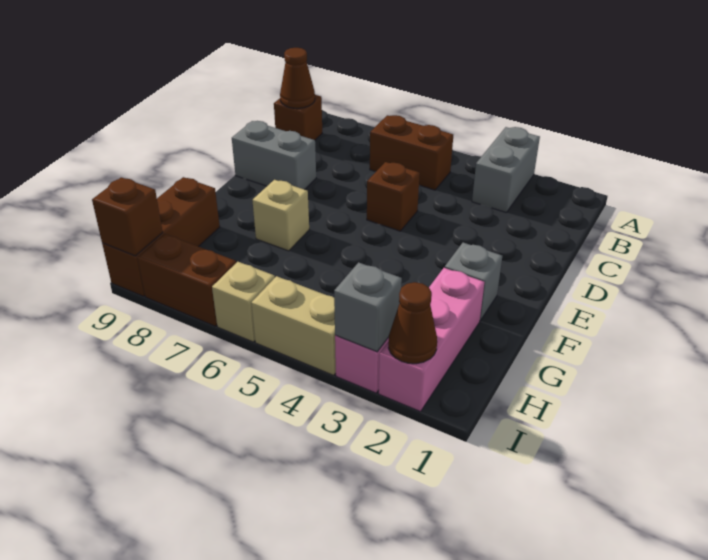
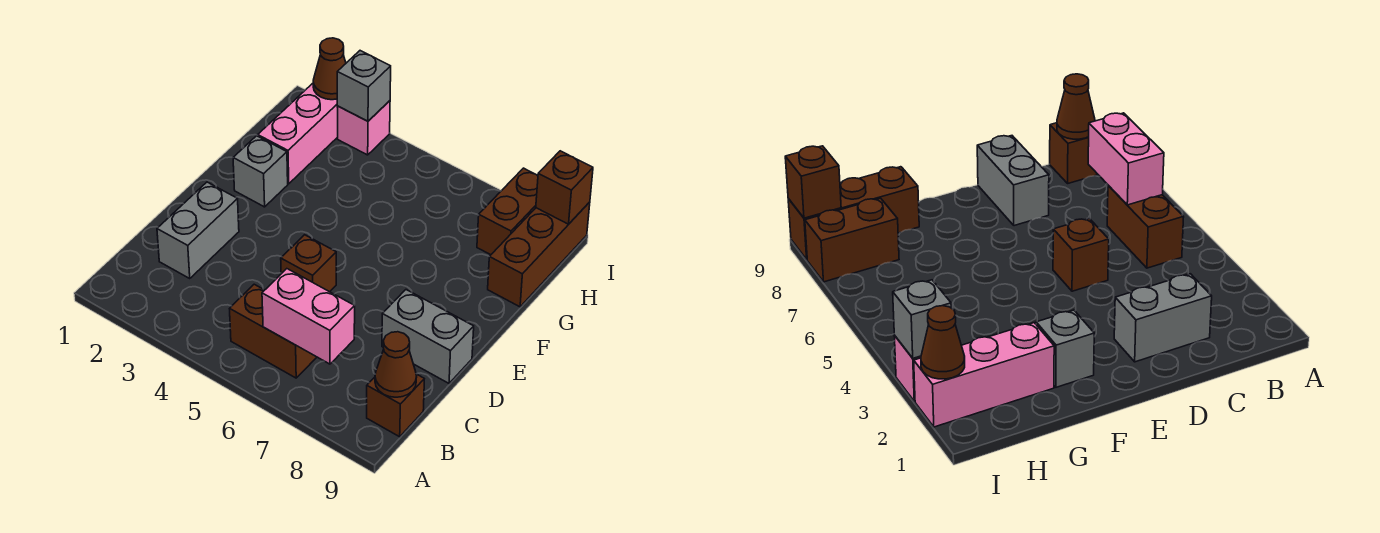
grey brick A3:B3 level 1 -> grey brick C2:D2 level 1
none -> pink brick B6:B7 level 2
tan brick F7 level 1 -> none
tan brick I4:I5 level 1 -> none
tan brick I6 level 1 -> none
brown brick I7:I8 level 1 -> brown brick H8:I8 level 1

